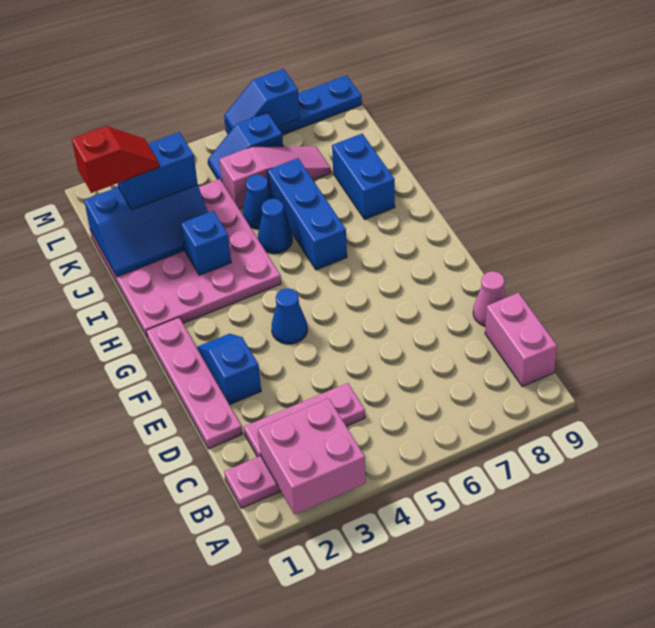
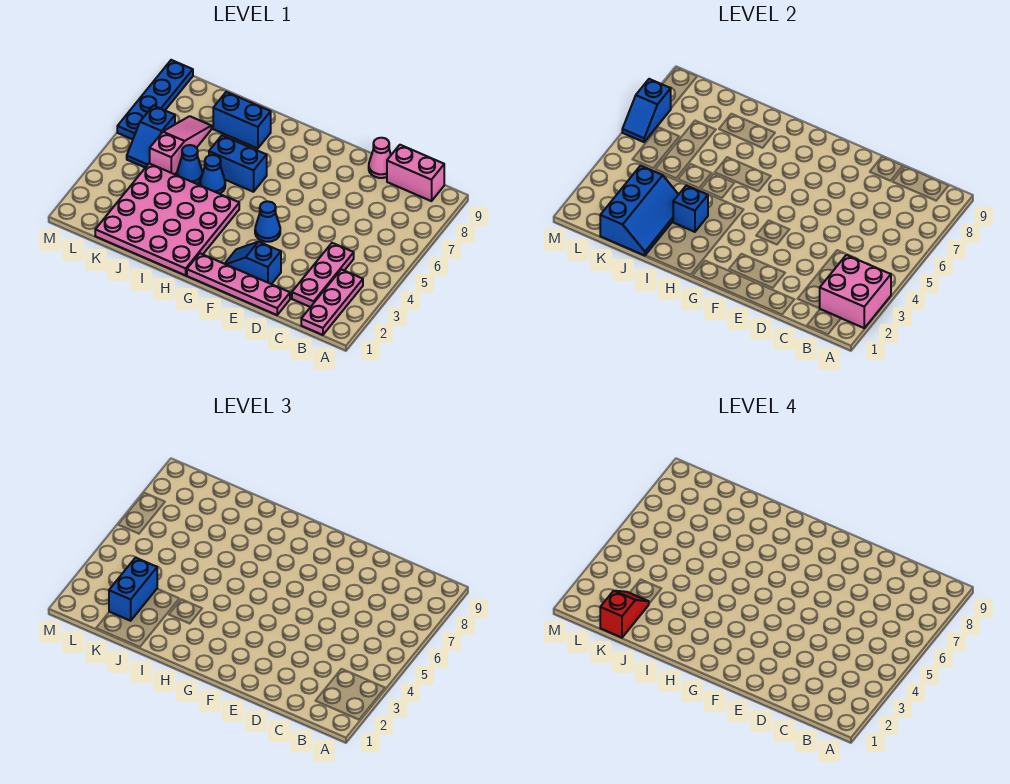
blue brick H6:J6 level 1 -> blue brick H6:I6 level 1

